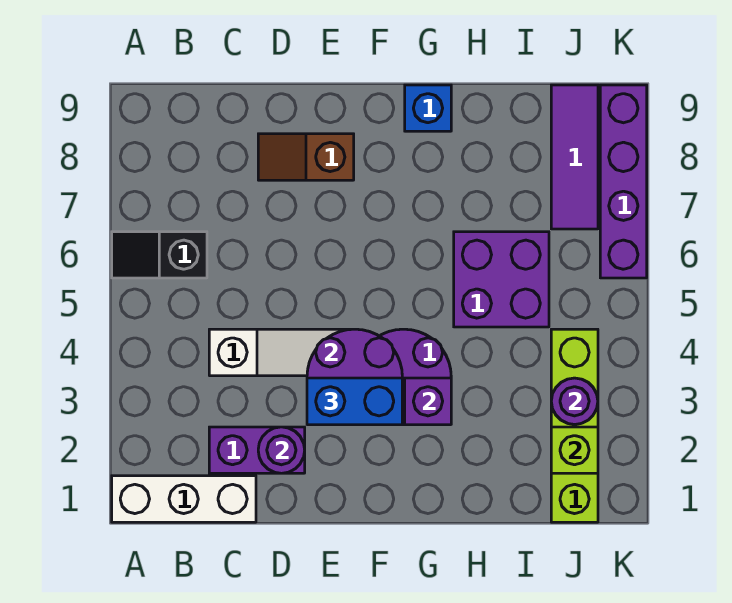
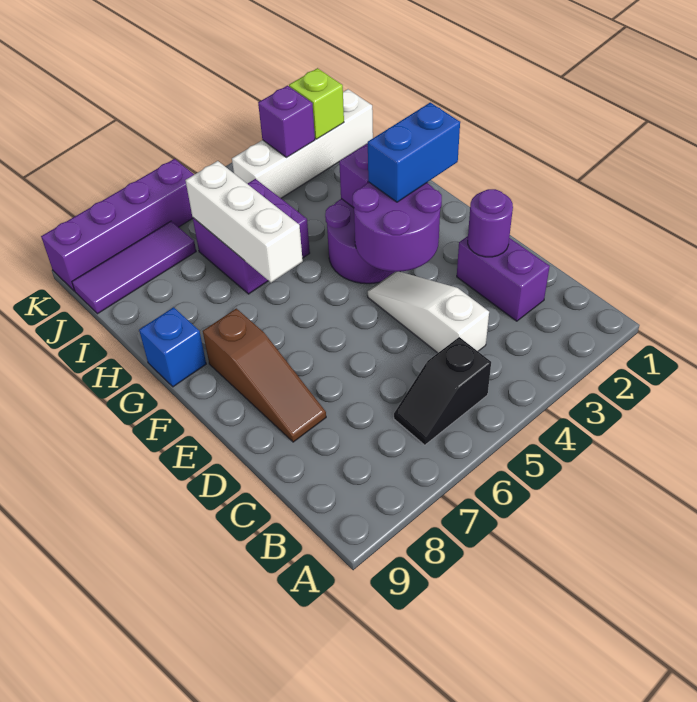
white brick A1:C1 level 1 -> white brick G6:I6 level 2
black slope A6:B6 level 1 top B -> black slope B5:B6 level 1 top 5
brown slope D8:E8 level 1 top E -> brown slope D8:F8 level 1 top F
blue brick E3:F3 level 3 -> blue brick F2:F3 level 3
lime brick J1:J4 level 1 -> white brick J1:J4 level 1
purple round brick J3 level 2 -> purple brick J3 level 2

